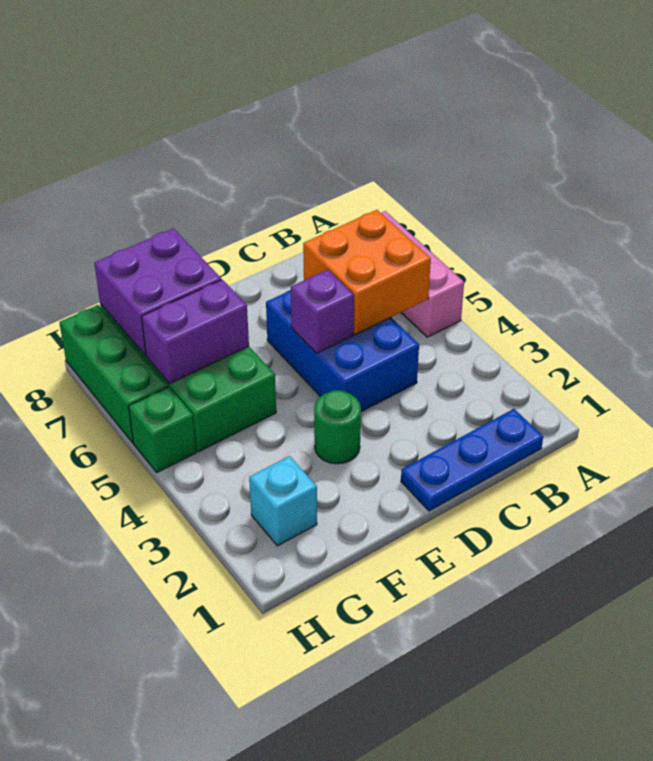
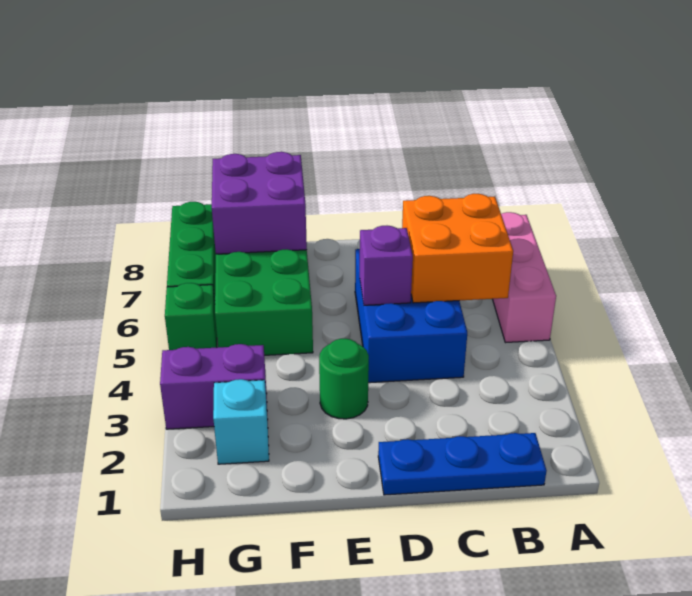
purple brick F6:G6 level 2 -> purple brick G3:H3 level 1

